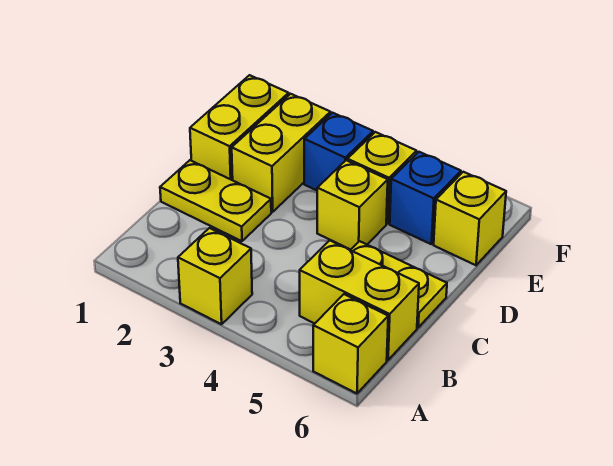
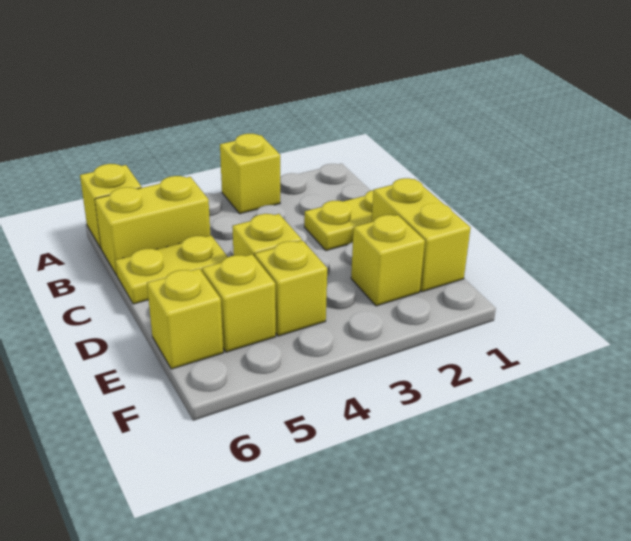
yellow brick D2:E2 level 1 -> yellow brick E2 level 1
blue brick E3 level 1 -> none
blue brick E5 level 1 -> yellow brick E5 level 1

